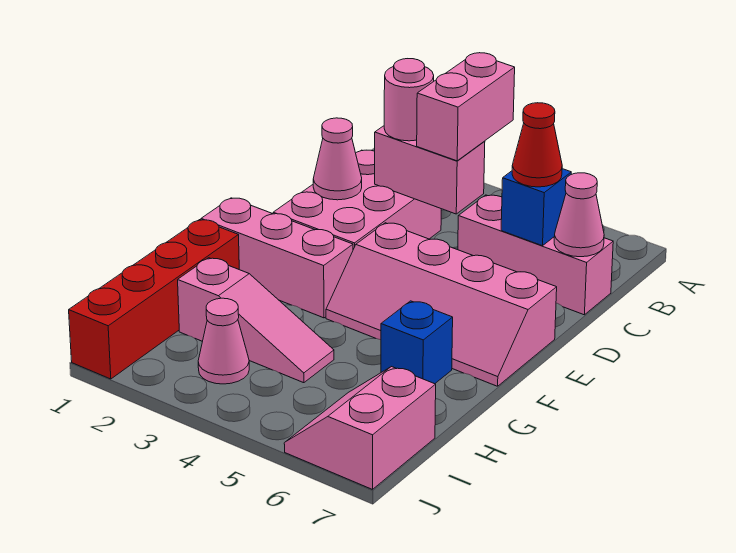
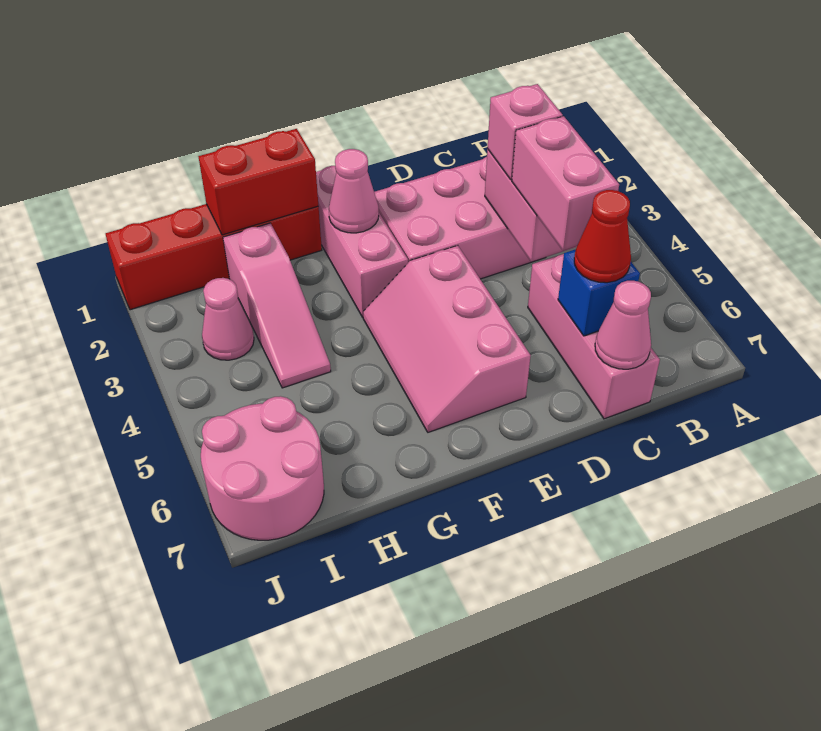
pink brick B4:C4 level 3 -> pink brick C4:C5 level 3
pink round brick C3 level 3 -> pink brick C3 level 3
pink cone D2 level 2 -> pink cone F2 level 2
pink slope E4:F7 level 1 top E -> pink slope E4:F6 level 1 top E
none -> red brick G1:H1 level 2
blue brick G6 level 1 -> none
pink slope I6:J7 level 1 top 7 -> pink round brick I6:J7 level 1

